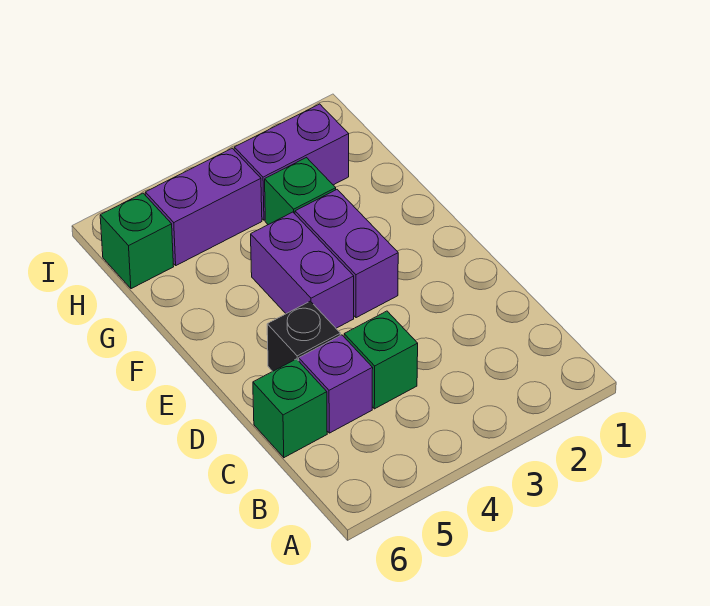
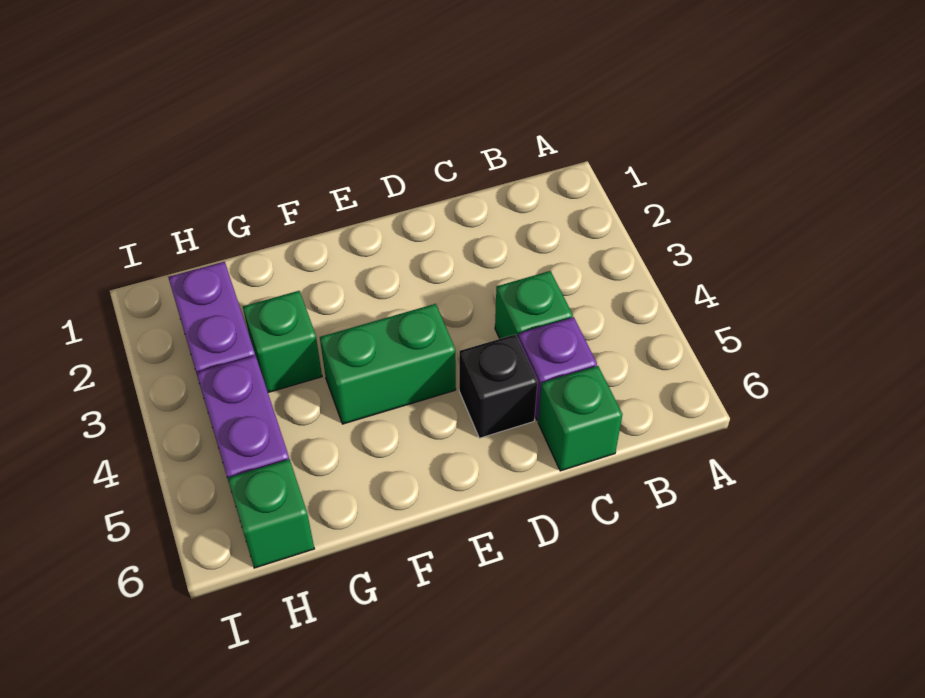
purple brick E3:F3 level 1 -> none
purple brick E4:F4 level 1 -> green brick E4:F4 level 1

